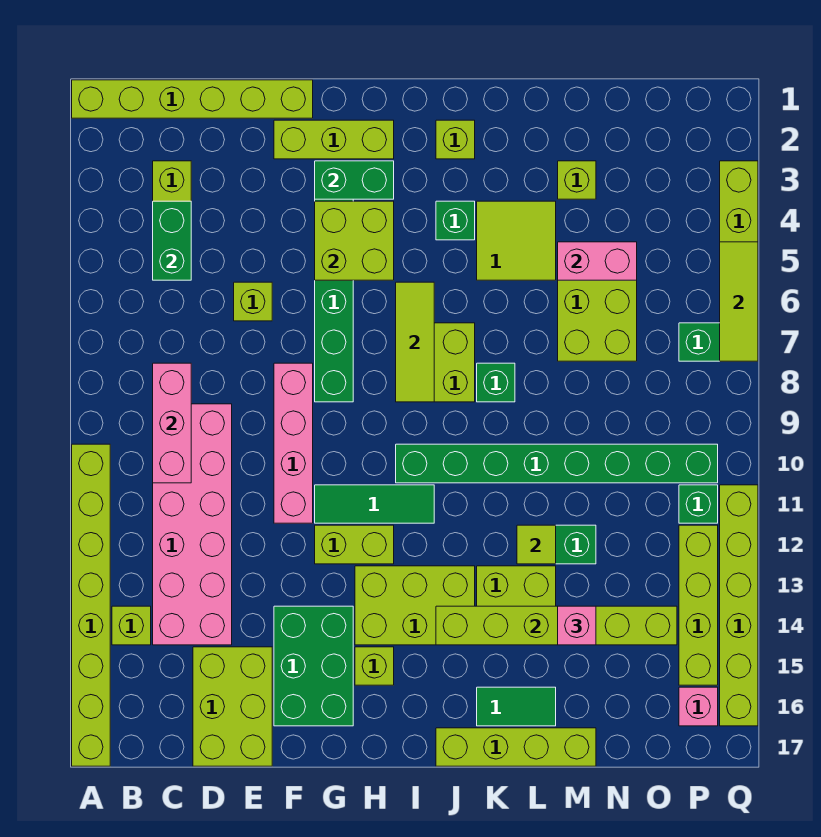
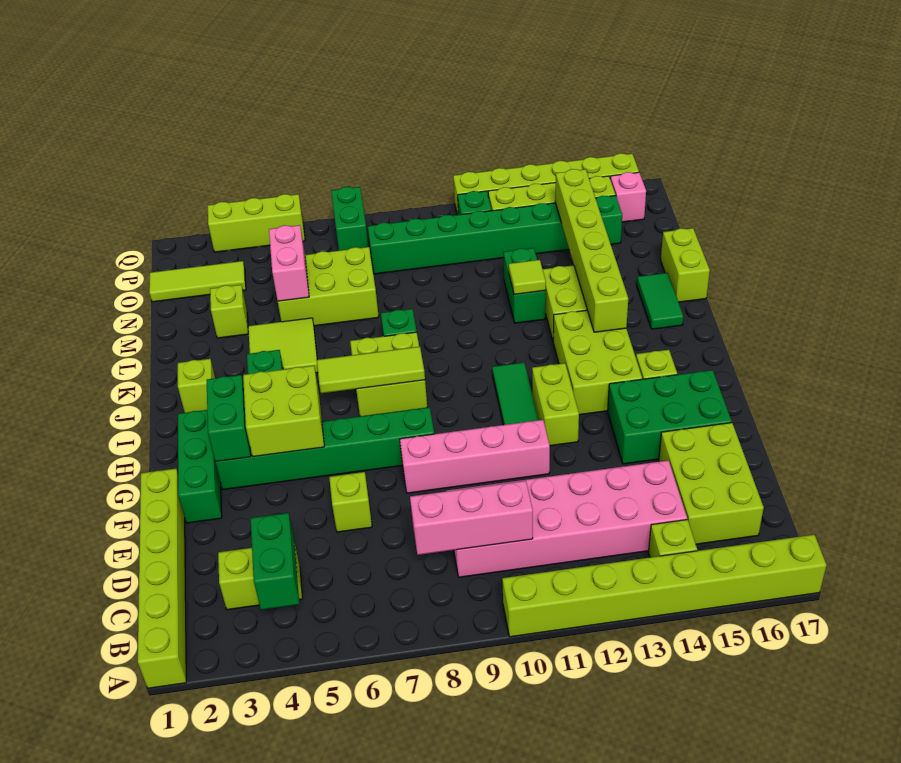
green brick C4:C5 level 2 -> green brick B4:C4 level 2
lime brick D15:E17 level 1 -> lime brick C15:E16 level 1
lime brick F2:H2 level 1 -> green brick F2:H2 level 1
green brick I10:P10 level 1 -> green brick O8:O15 level 1
lime brick J17:M17 level 1 -> lime brick L17:M17 level 1
pink brick M14 level 3 -> none
lime tile Q5:Q7 level 2 -> lime tile O1:O3 level 1

